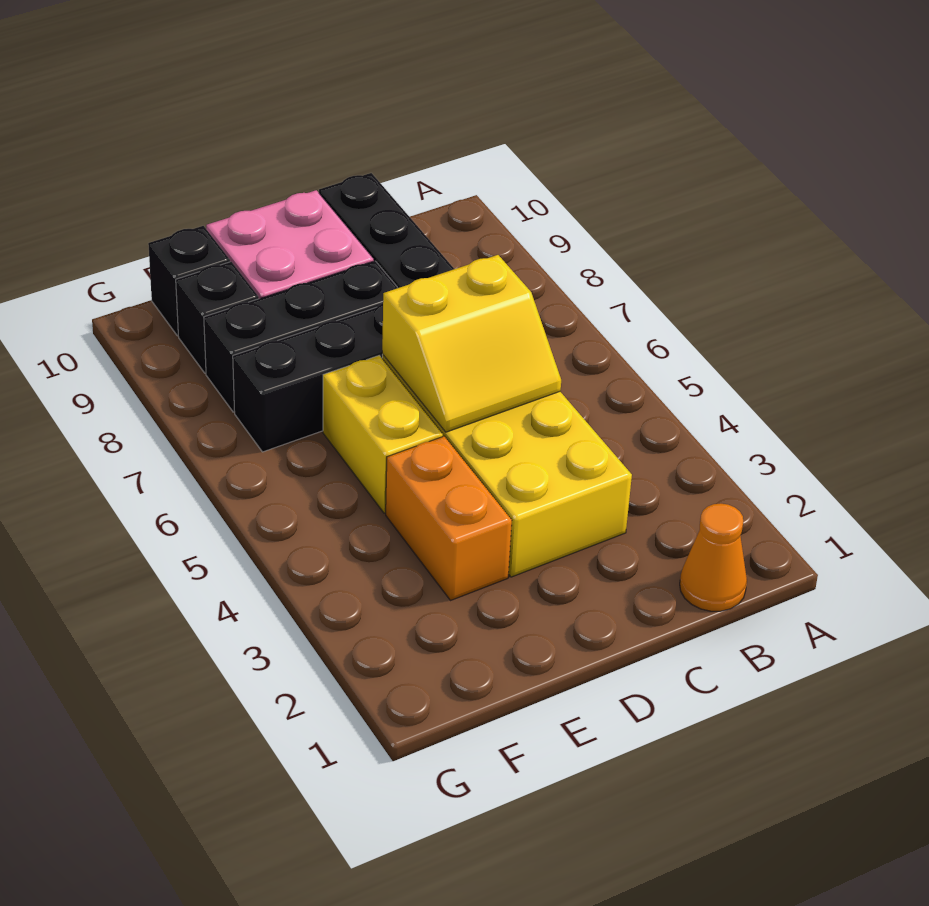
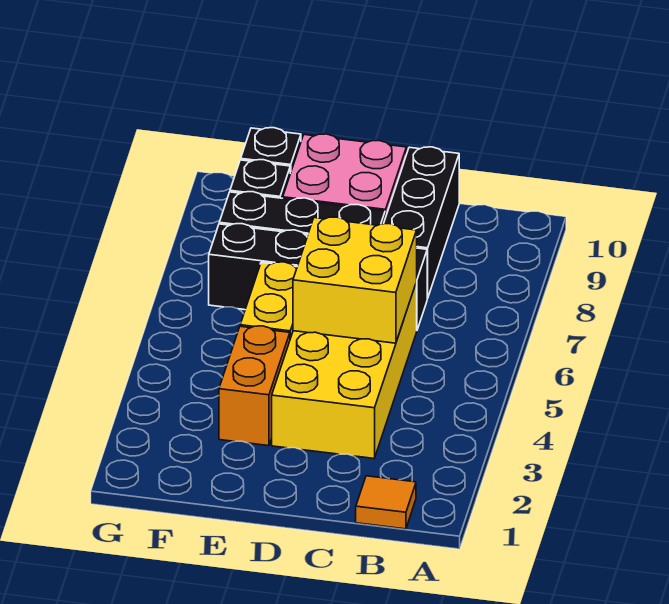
orange cone B1 level 1 -> orange tile B1 level 1
yellow slope C5:D6 level 2 top 6 -> yellow brick C5:D6 level 2

